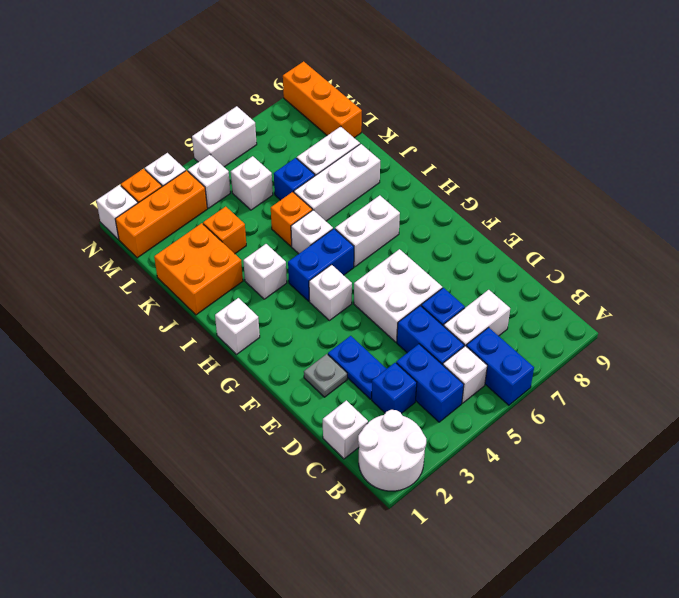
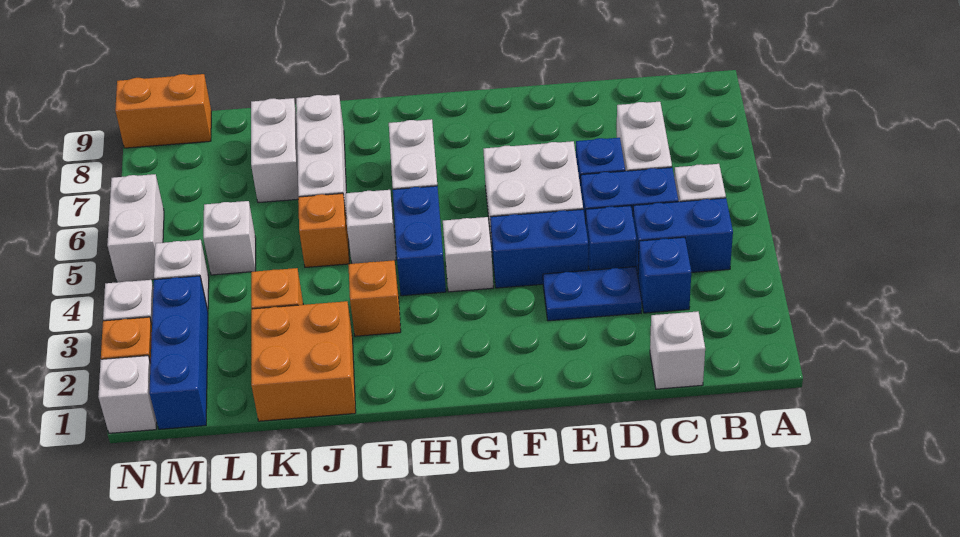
white round brick A1:B2 level 1 -> none
blue brick A6:B6 level 1 -> blue brick E4:F4 level 1
grey plate E2 level 1 -> none
white brick H1 level 1 -> none
white brick I3 level 1 -> orange brick I3 level 1
blue brick K6 level 1 -> blue brick D4 level 1
orange brick L9:N9 level 1 -> orange brick M9:N9 level 1
orange brick M1:M3 level 1 -> blue brick M1:M3 level 1

